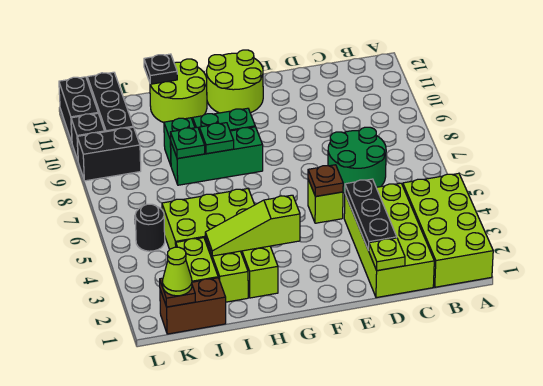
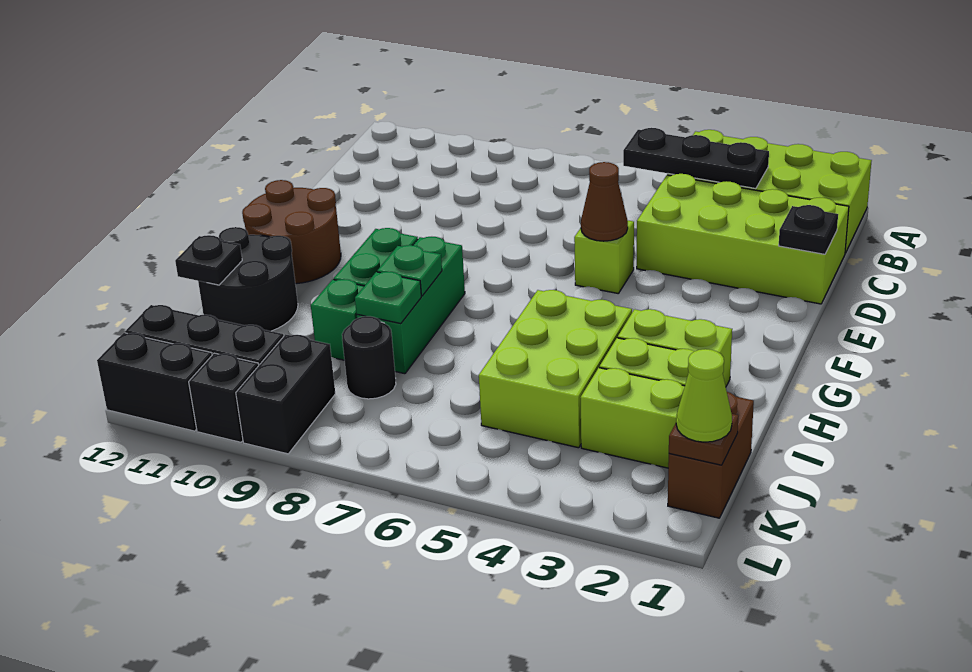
green round brick C6:D7 level 1 -> none
lime plate D1 level 2 -> black plate D1 level 2
black plate D2:D4 level 2 -> black plate B3:B5 level 2
brown plate E5 level 2 -> brown cone E5 level 2
lime round brick F11:G12 level 1 -> brown round brick F11:G12 level 1
lime slope G3:I3 level 2 top G -> none
lime round brick H11:I12 level 1 -> black round brick H11:I12 level 1
black round brick K5 level 1 -> black round brick J8 level 1

